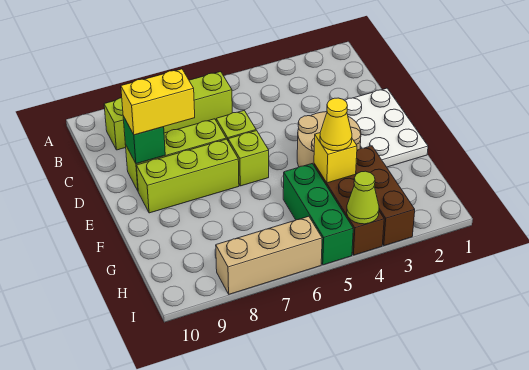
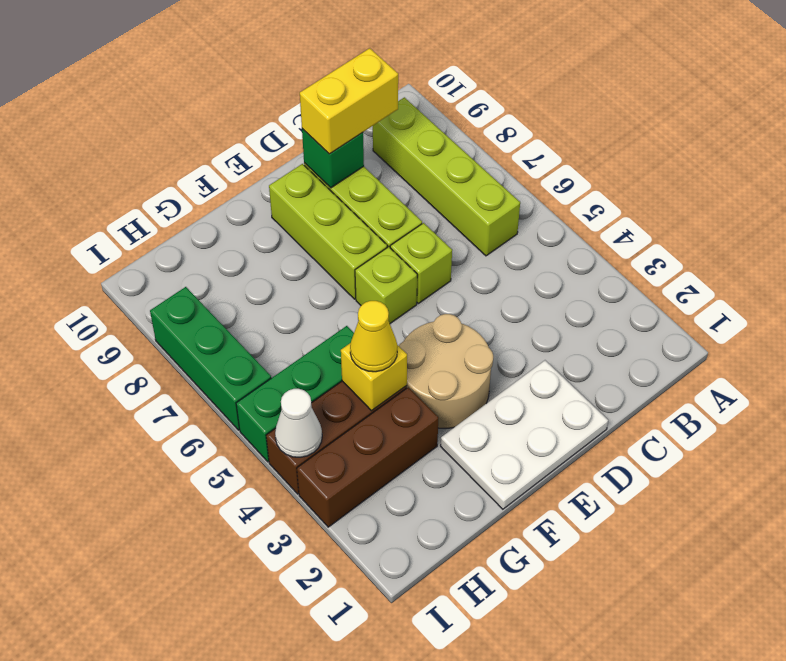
yellow brick D8:D9 level 3 -> yellow brick C9:D9 level 3
lime cone I4 level 2 -> white cone I4 level 2
tan brick I6:I8 level 1 -> green brick I6:I8 level 1

